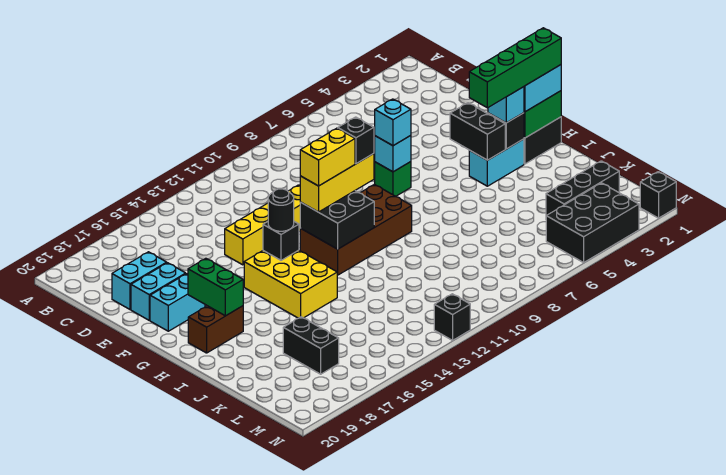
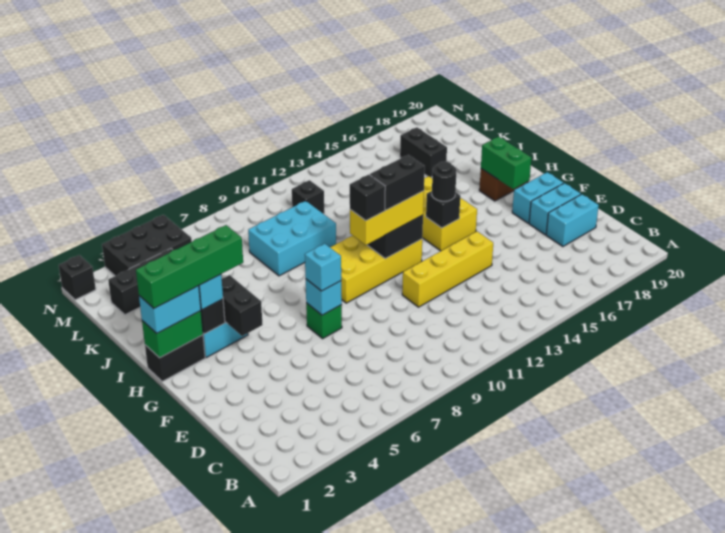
brown brick G9:H12 level 1 -> yellow brick G9:H12 level 1
yellow brick G11:G12 level 4 -> black brick G11:G12 level 4
none -> cyan brick J8:K10 level 1
black brick N12 level 1 -> black brick L11 level 1

